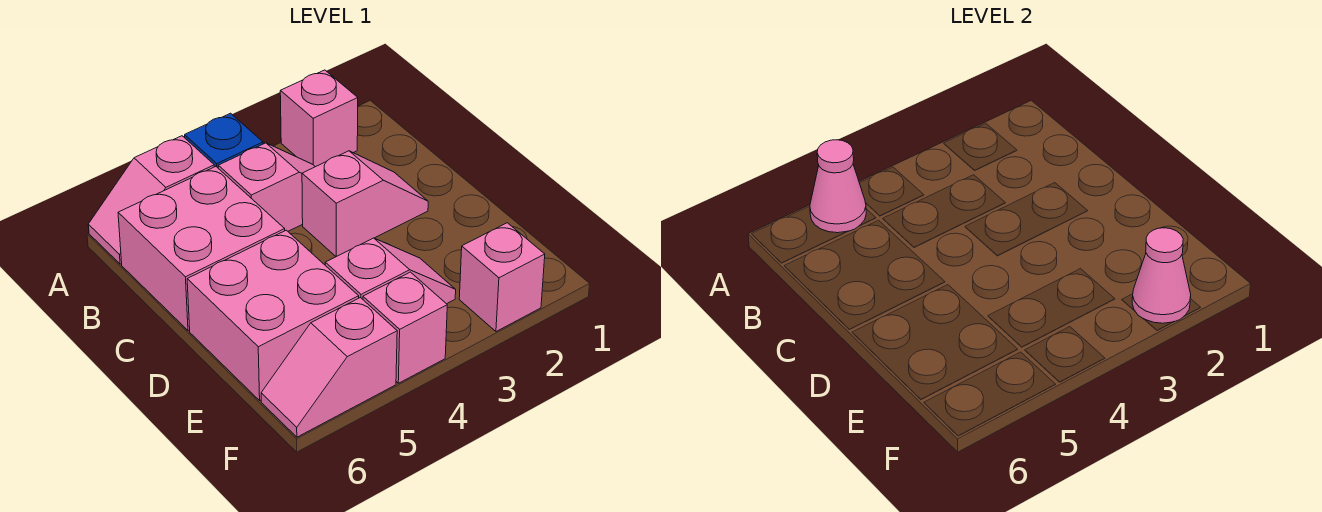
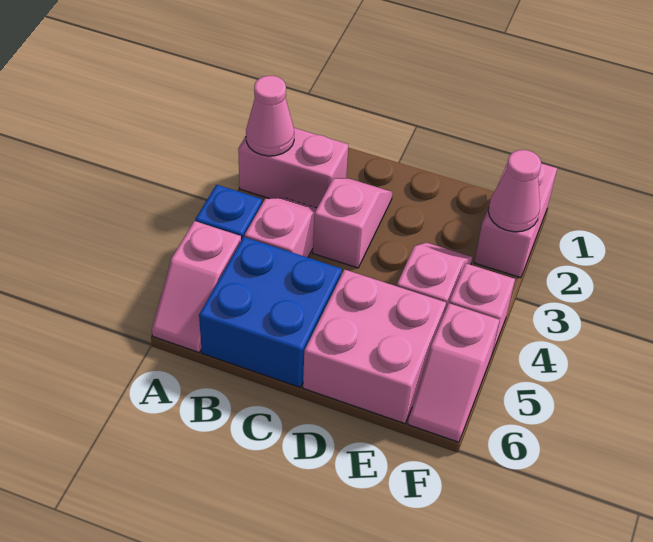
pink brick A2 level 1 -> pink brick A2:B2 level 1
pink cone A5 level 2 -> pink cone A2 level 2
pink brick B5:C6 level 1 -> blue brick B5:C6 level 1
pink brick F2 level 1 -> pink brick F1:F2 level 1

